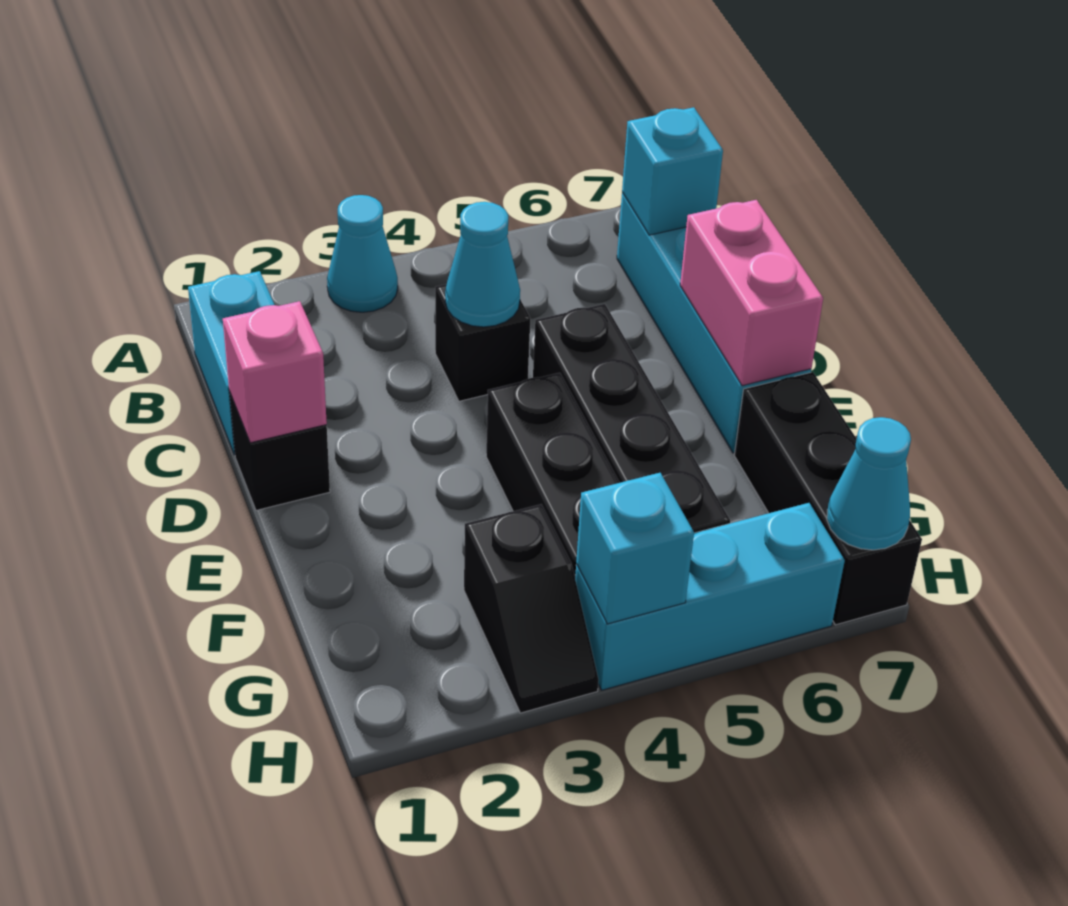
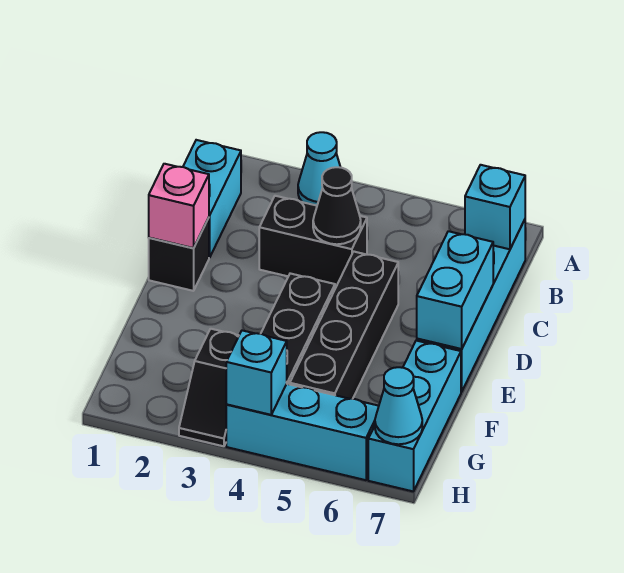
black brick C4 level 1 -> black brick C3:C4 level 1
cyan cone C4 level 2 -> black cone C4 level 2
pink brick D7:E7 level 2 -> cyan brick D7:E7 level 2
black brick F7:H7 level 1 -> cyan brick F7:H7 level 1

